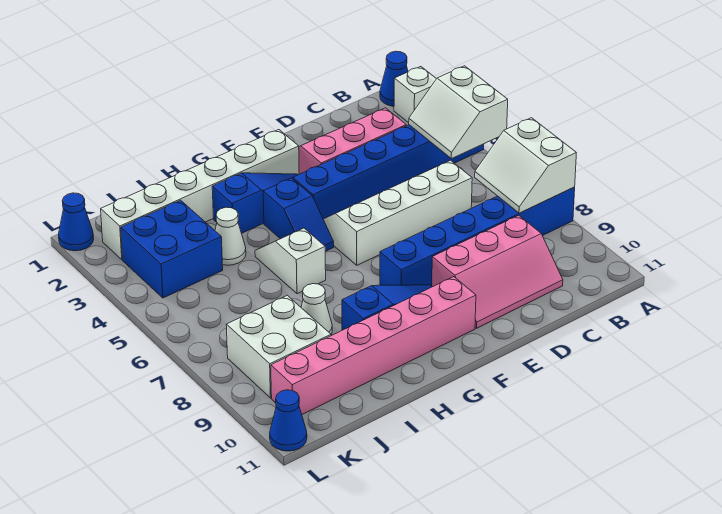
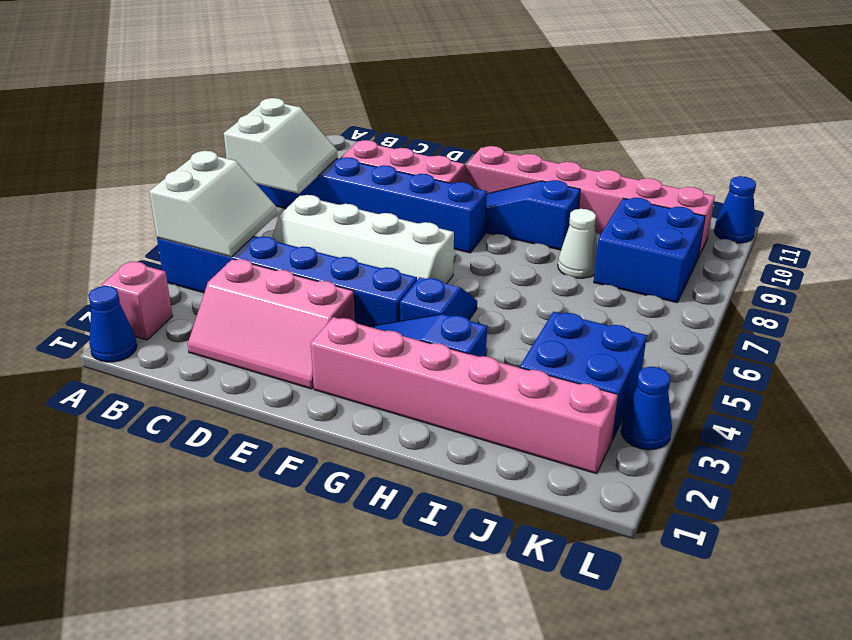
white brick A2 level 1 -> pink brick A2 level 1
white brick F2:K2 level 1 -> pink brick F2:K2 level 1
white slope H5:H6 level 1 top 6 -> none
white cone I4 level 1 -> none
white brick J8:K9 level 1 -> blue brick J8:K9 level 1
blue cone L1 level 1 -> blue cone L3 level 1

